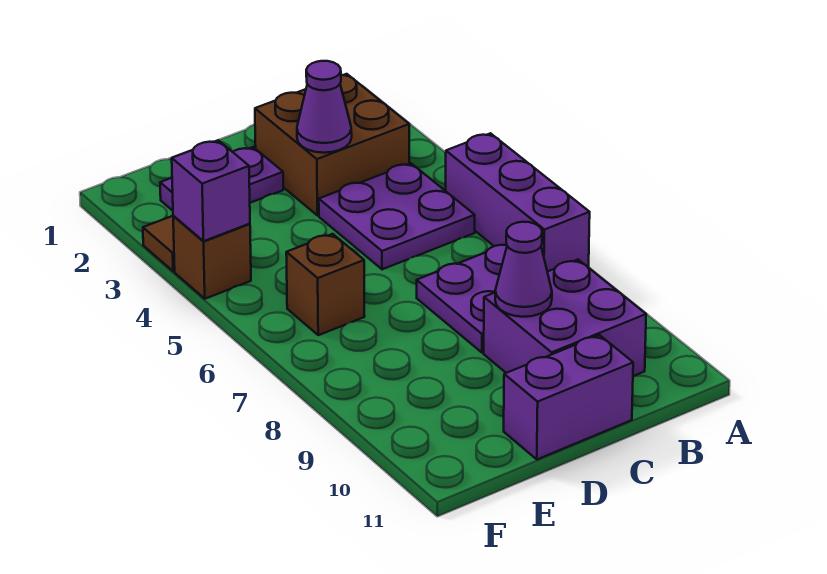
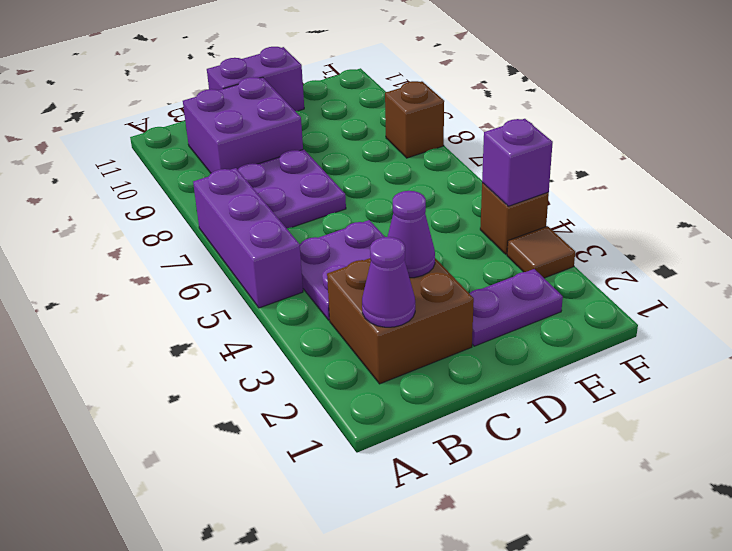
purple cone C9 level 2 -> purple cone B2 level 2
brown brick E6 level 1 -> brown brick F8 level 1

